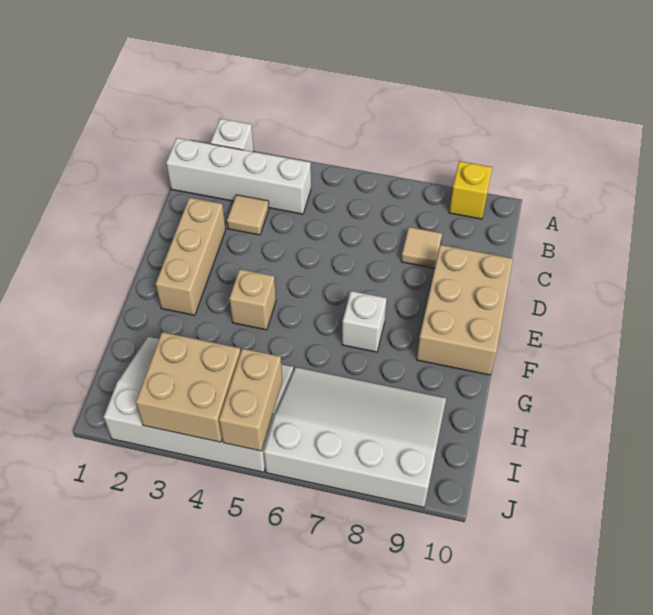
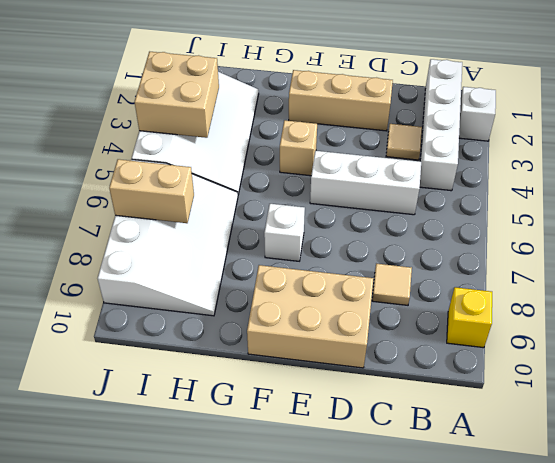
none -> white brick C5:E5 level 1
tan brick I5:J5 level 2 -> tan brick I7:J7 level 2

